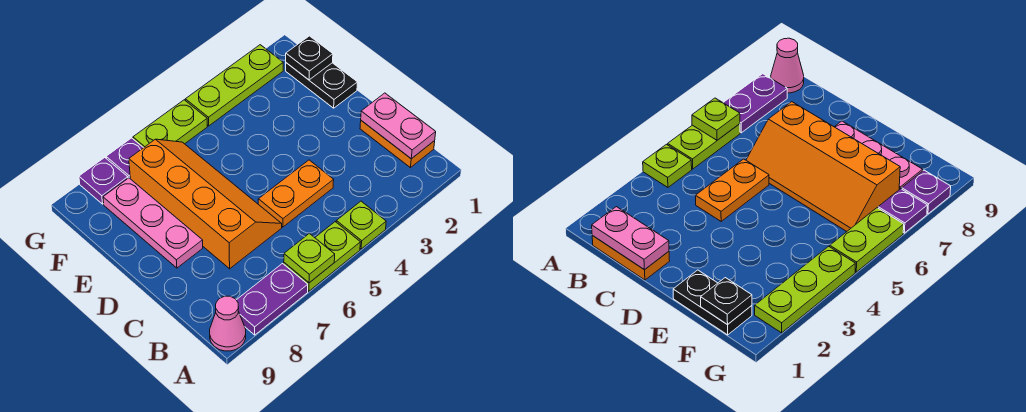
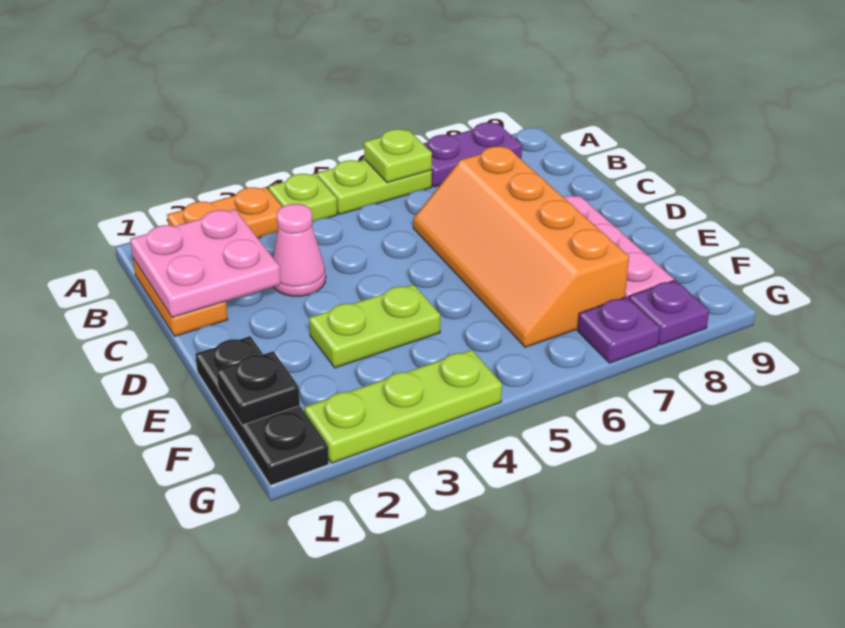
pink cone A9 level 1 -> pink cone C3 level 1
pink plate B1:C1 level 2 -> pink plate B1:C2 level 2
orange plate C4:C5 level 1 -> orange plate A2:A3 level 1
black plate E1:F1 level 1 -> black plate E1:G1 level 1
lime plate G5:G6 level 1 -> lime plate E3:E4 level 1

